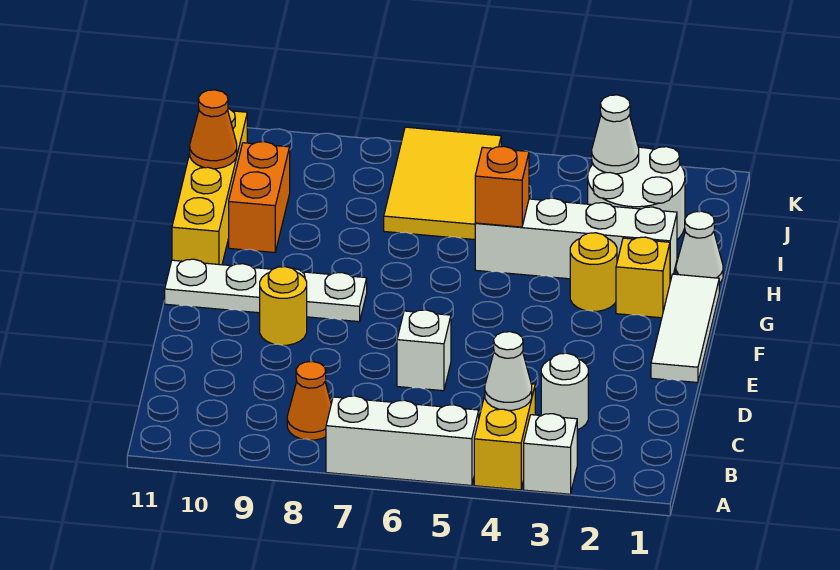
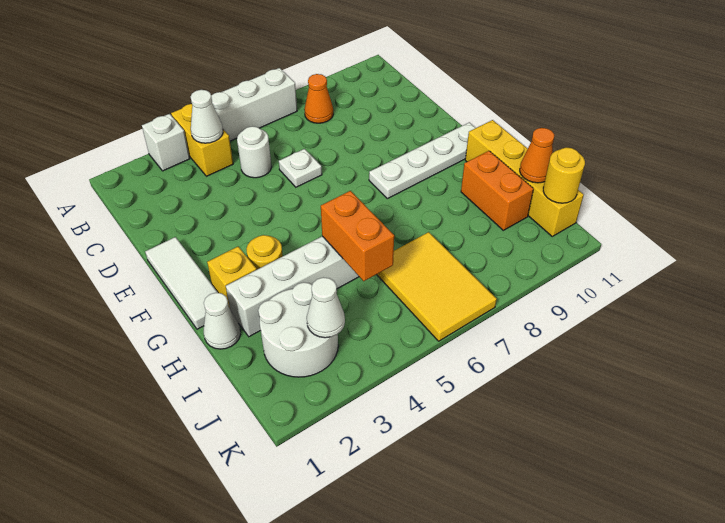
white round brick C3 level 1 -> white round brick C5 level 1
white brick D6 level 1 -> white plate D6 level 1
yellow round brick E9 level 1 -> yellow round brick J11 level 2
orange brick H5 level 2 -> orange brick H5:I5 level 2

